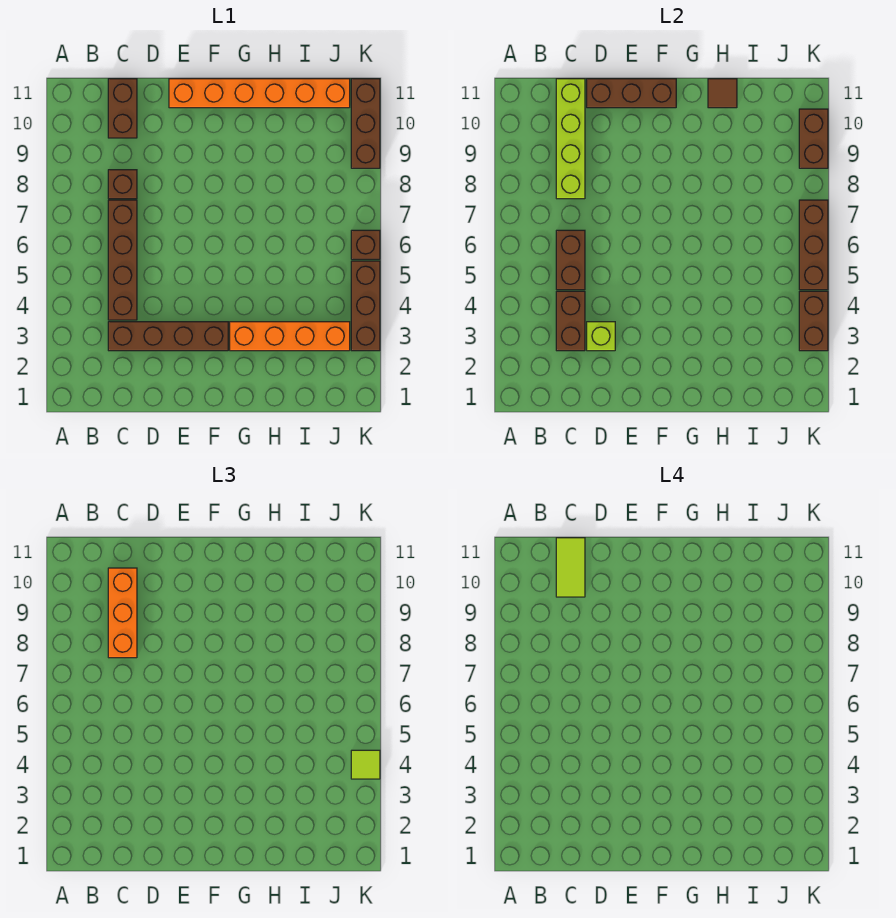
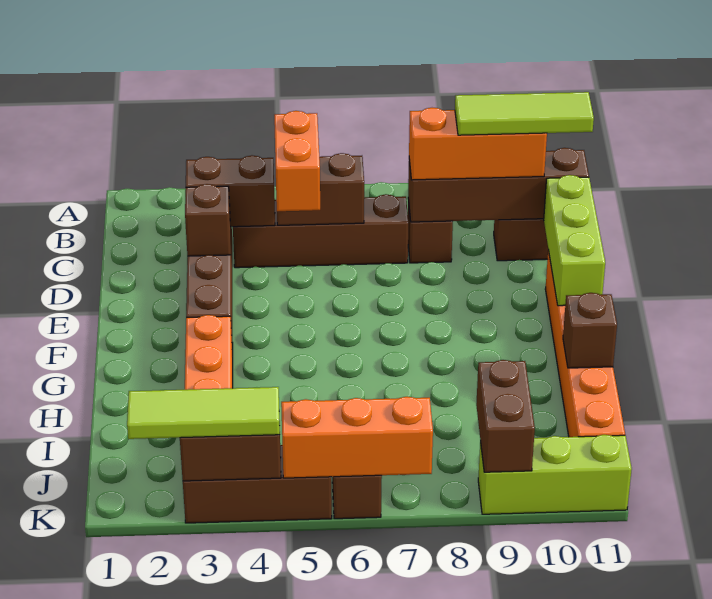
none -> orange brick C5:D5 level 3
lime brick C8:C11 level 2 -> brown brick C8:C11 level 2
lime tile C10:C11 level 4 -> lime tile C9:C11 level 4
lime brick D3 level 2 -> brown brick D3 level 2
brown brick D11:F11 level 2 -> lime brick D11:F11 level 2
brown tile H11 level 2 -> brown brick H11 level 2
lime tile K4 level 3 -> lime tile K2:K4 level 3
brown brick K5:K7 level 2 -> orange brick K5:K7 level 2
brown brick K9:K11 level 1 -> lime brick K9:K11 level 1
brown brick K9:K10 level 2 -> brown brick J9:K9 level 2

